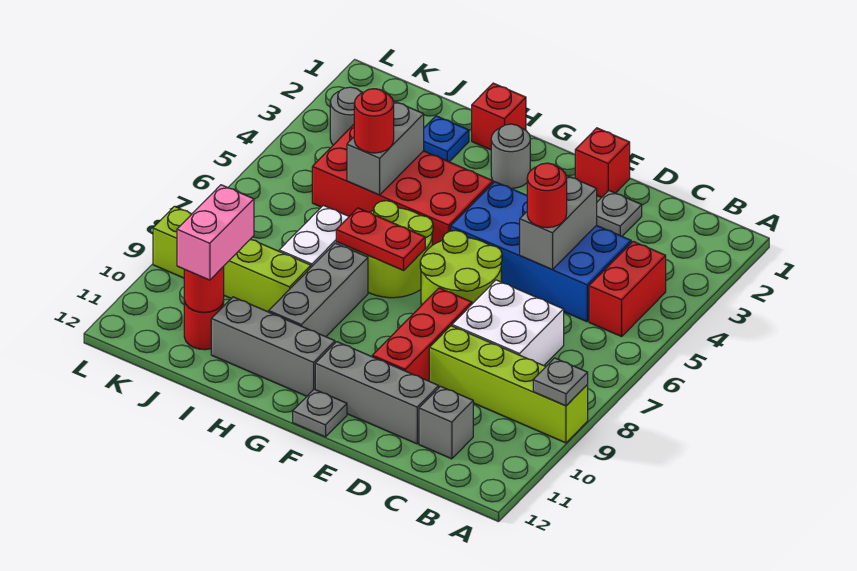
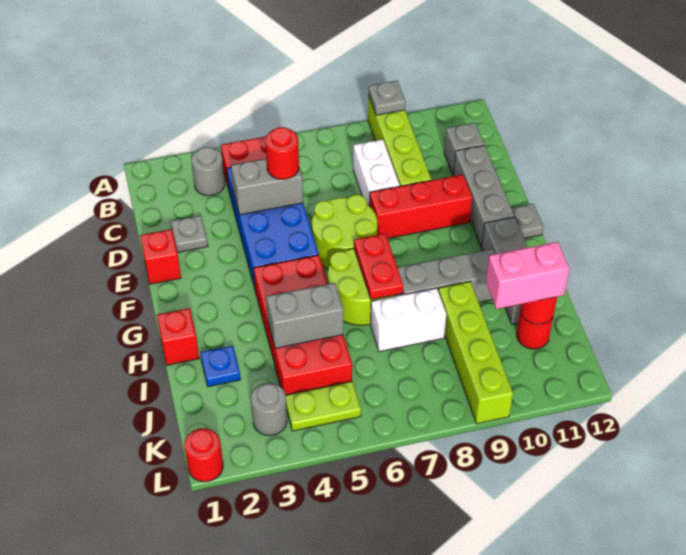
white brick C7:D8 level 1 -> white brick C8:D8 level 1
grey round brick G2 level 1 -> grey round brick B3 level 1
red round brick I5 level 3 -> red round brick L1 level 1
none -> lime plate K4:K5 level 1

